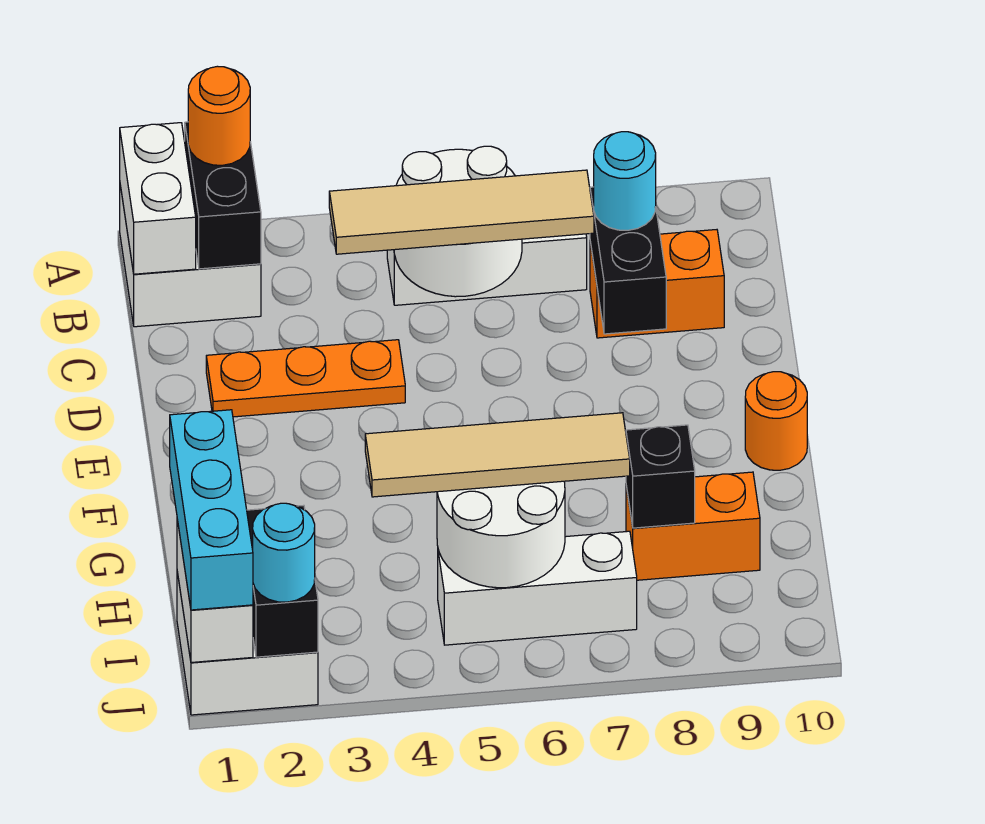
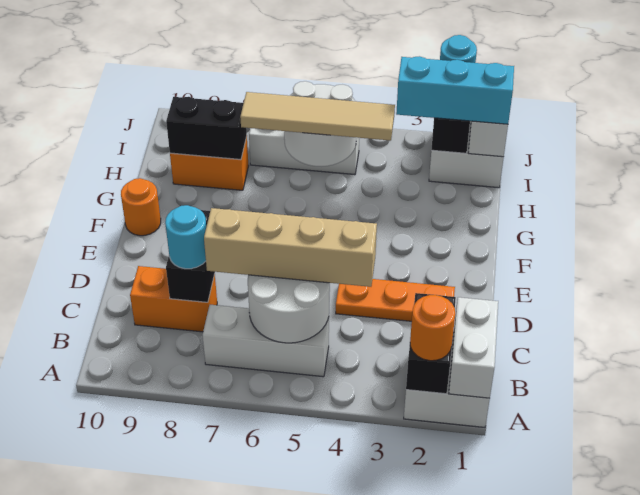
tan tile C4:C7 level 3 -> tan brick C4:C7 level 3
cyan brick H1:J1 level 3 -> cyan brick I1:I3 level 3
black brick H8 level 2 -> black brick H8:H9 level 2

